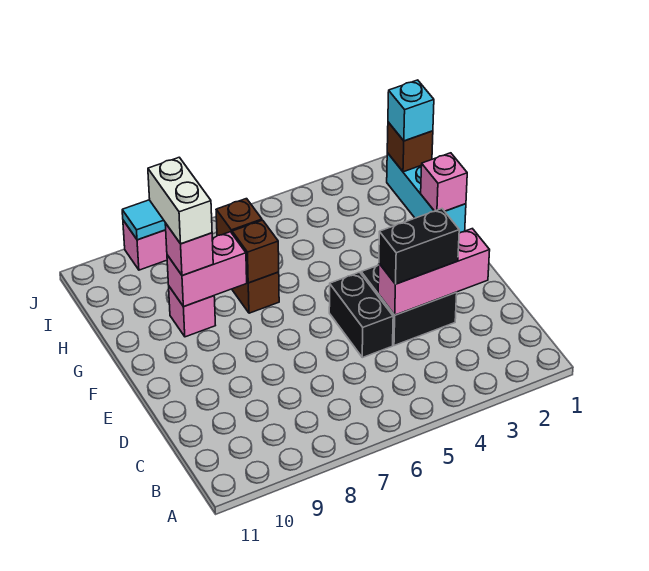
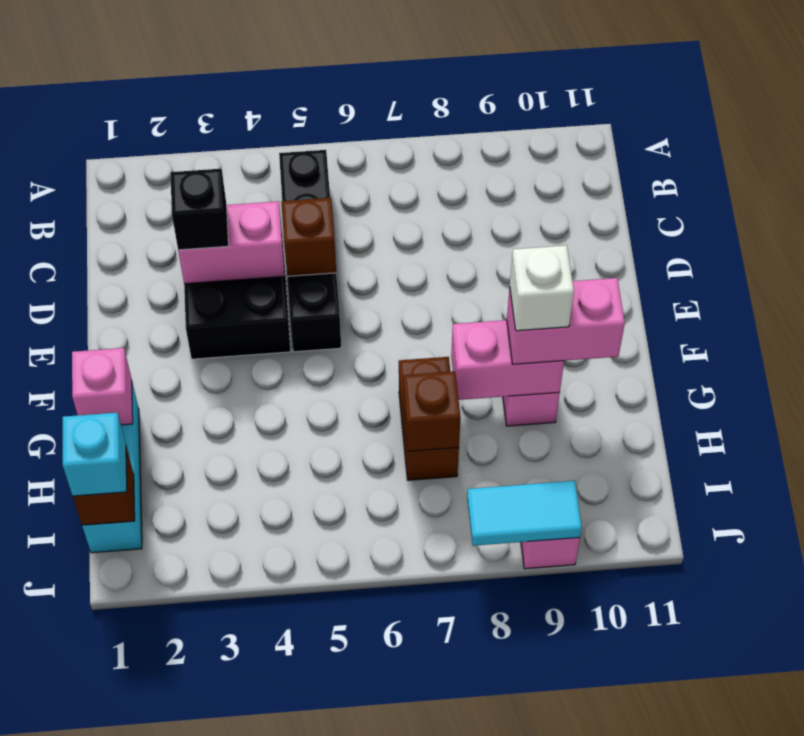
pink brick D2:D4 level 2 -> pink brick D3:D4 level 2
black brick D3:D4 level 3 -> black brick D3 level 3
black brick D5:E5 level 1 -> black brick B5:E5 level 1
brown brick G7 level 2 -> brown brick D5 level 2
pink brick G9 level 3 -> pink brick G9:G10 level 3
white brick G9:H9 level 4 -> white brick G9 level 4

